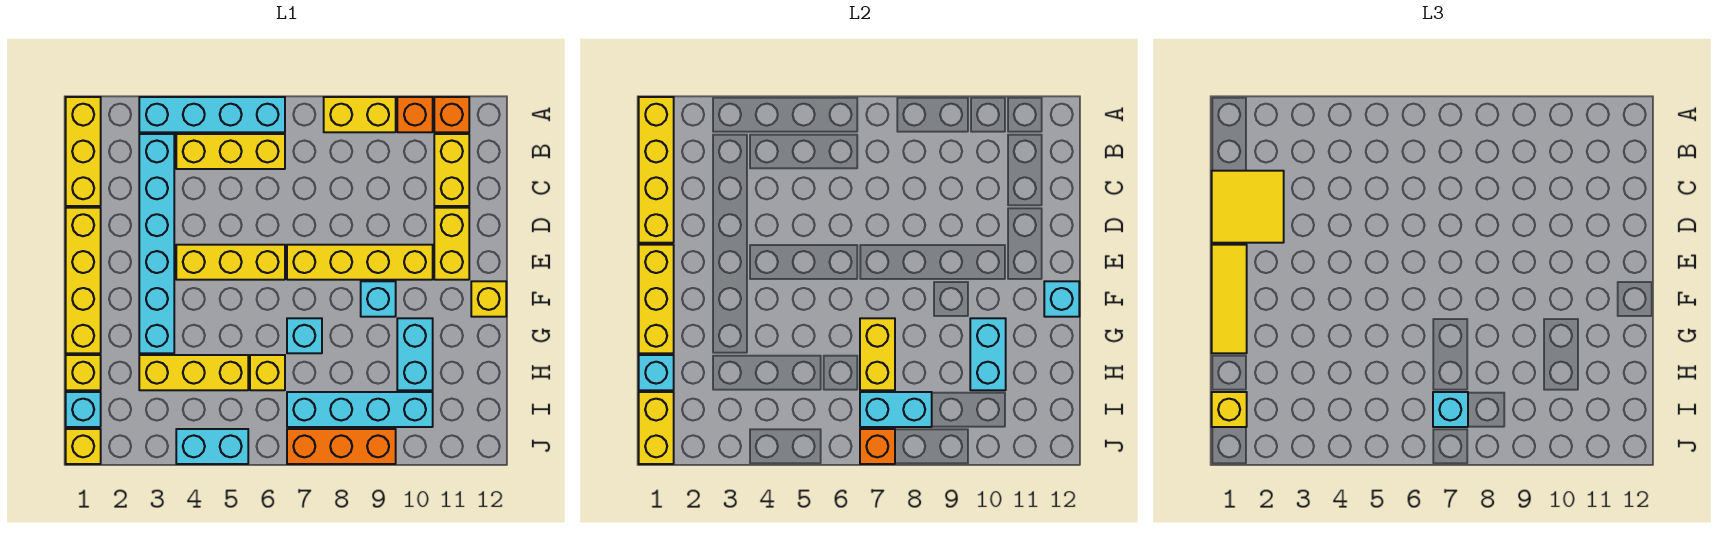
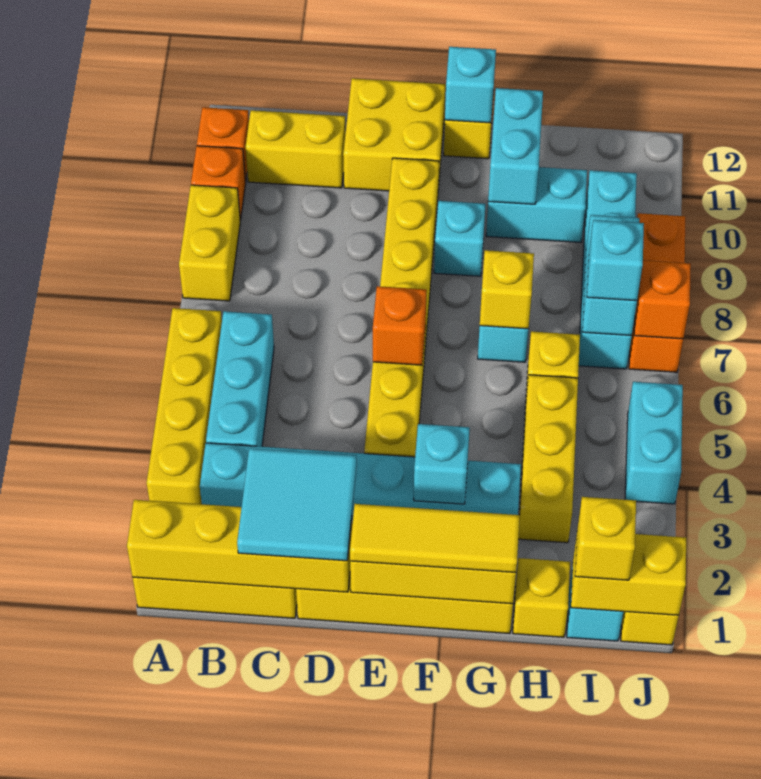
cyan brick A3:A6 level 1 -> yellow brick A3:A6 level 1
yellow brick B4:B6 level 1 -> cyan brick B4:B6 level 1
yellow tile C1:D2 level 3 -> cyan tile C1:D2 level 3
yellow brick D11:E11 level 1 -> yellow brick D11:E12 level 1
none -> orange brick E6 level 2
yellow brick G7:H7 level 2 -> yellow brick G7 level 2
cyan brick G10:H10 level 2 -> cyan brick G10:G11 level 2
cyan brick H1 level 2 -> cyan brick F3 level 2

